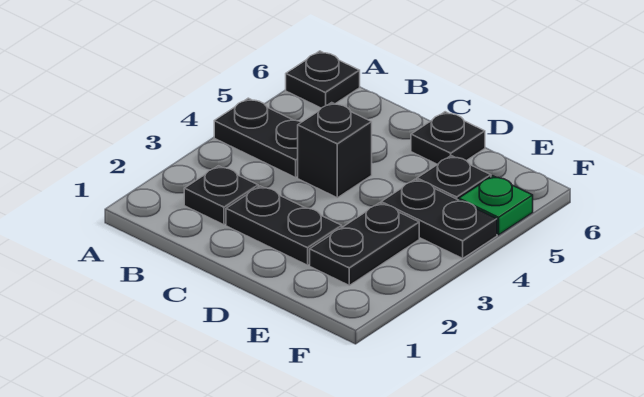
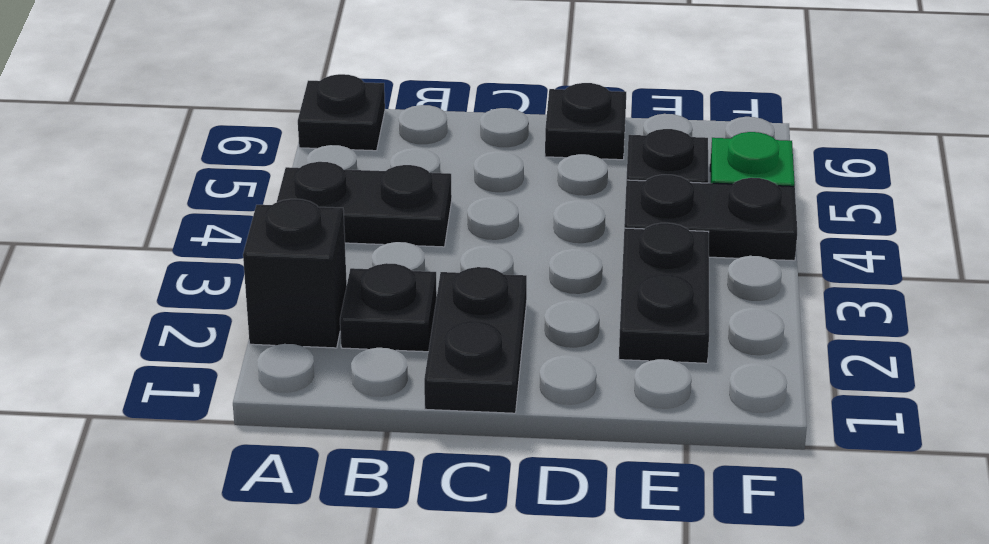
black plate C2:D2 level 1 -> black plate C1:C2 level 1
black brick C4 level 1 -> black brick A2 level 1

